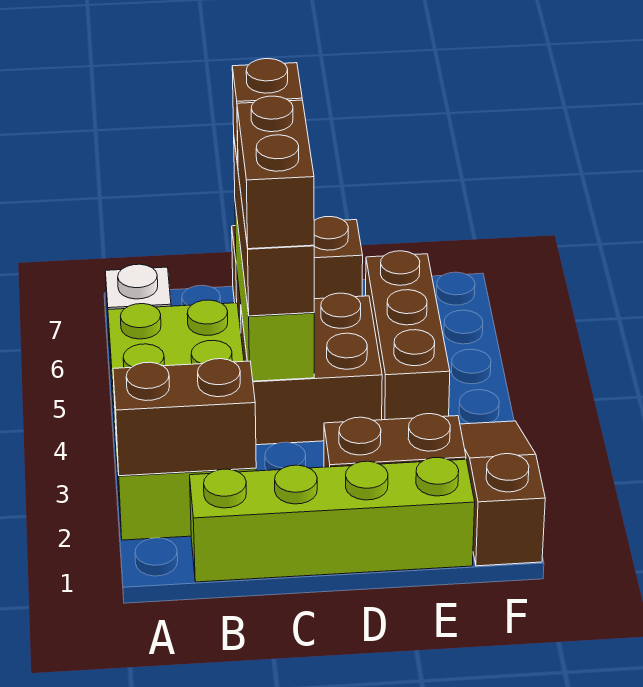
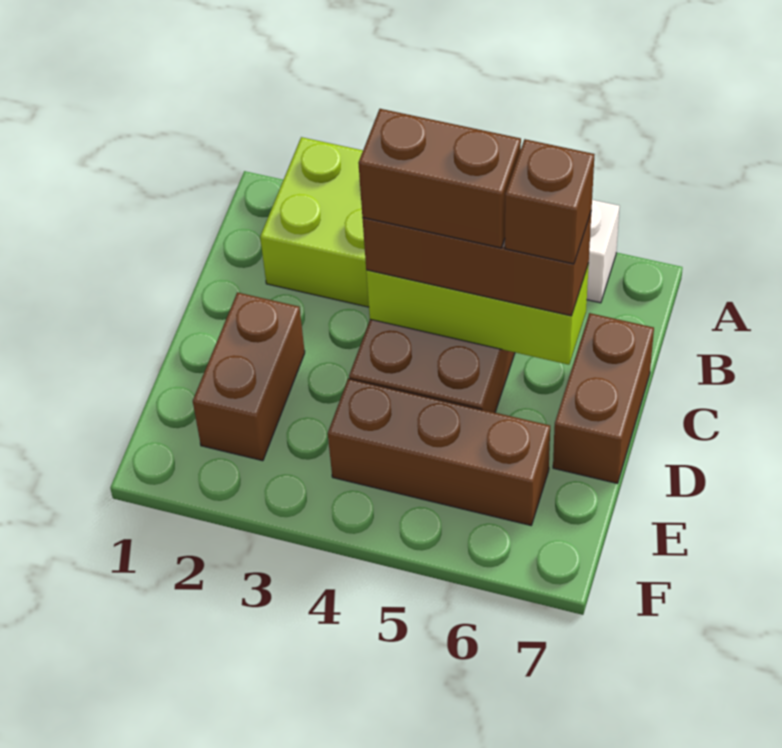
brown brick A2:B2 level 2 -> none
lime brick B1:E1 level 1 -> none
brown slope F1:F3 level 1 top 1 -> none

